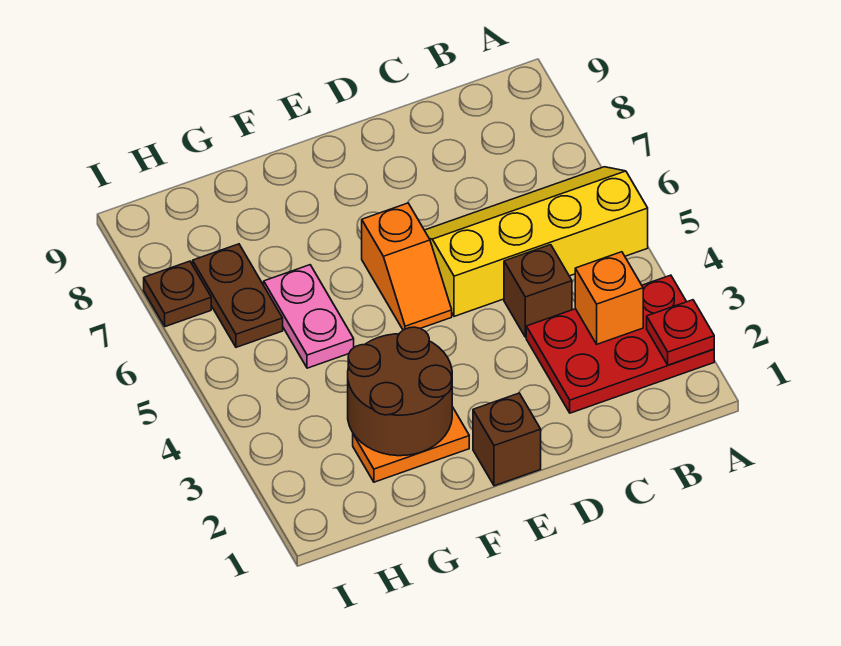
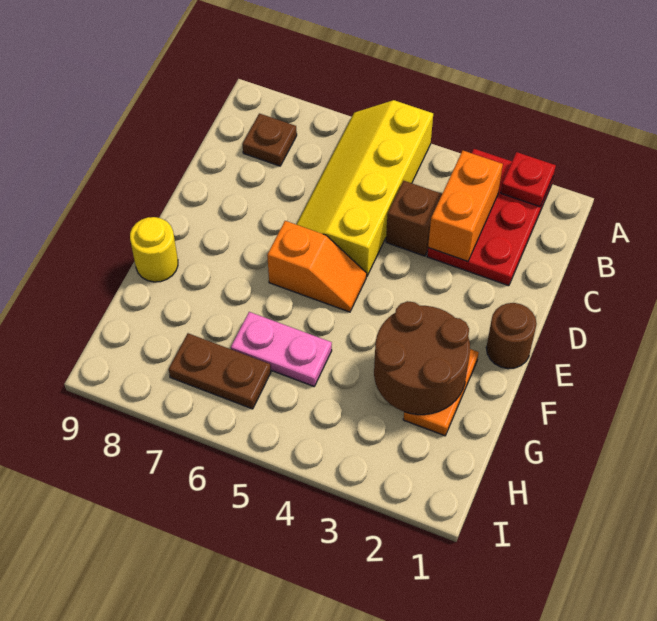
orange brick B3 level 2 -> orange brick B3:C3 level 2
brown brick E1 level 1 -> brown round brick E1 level 1
none -> yellow round brick F9 level 1
brown plate I7 level 1 -> brown plate B8 level 1

